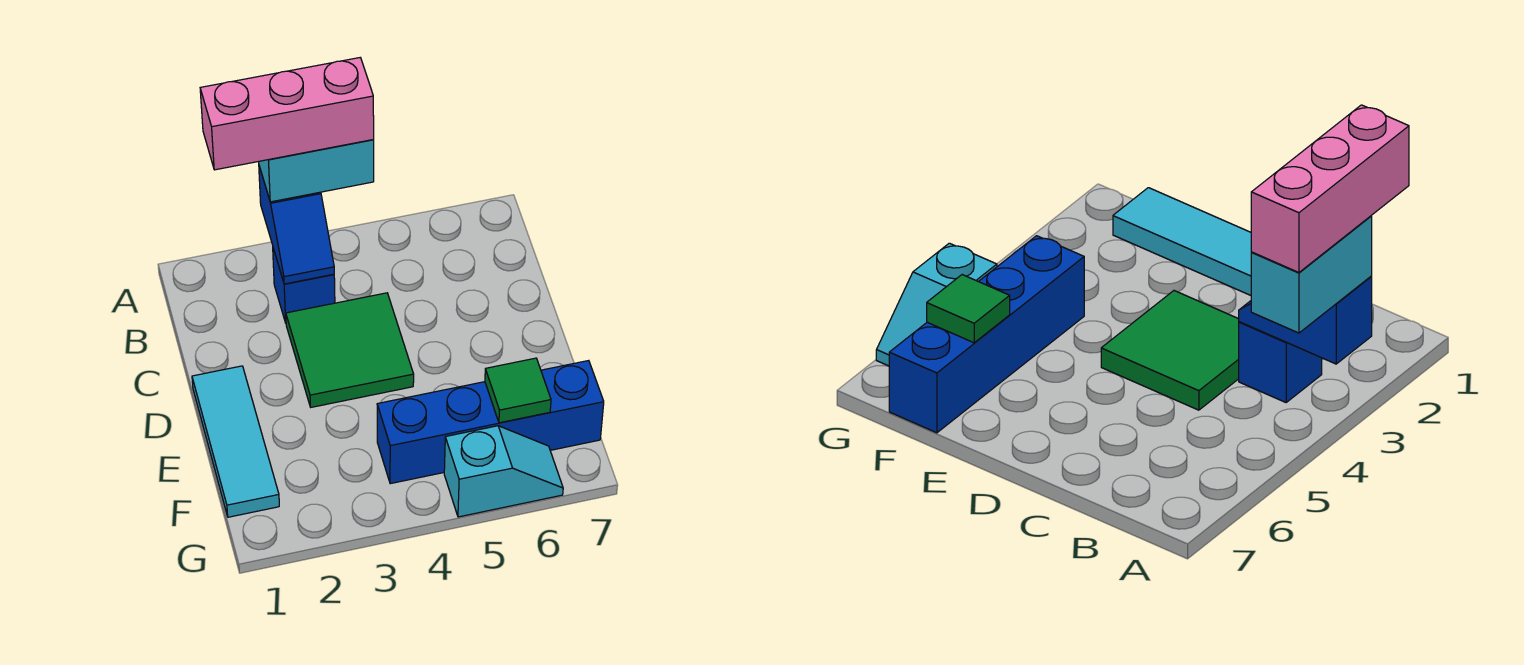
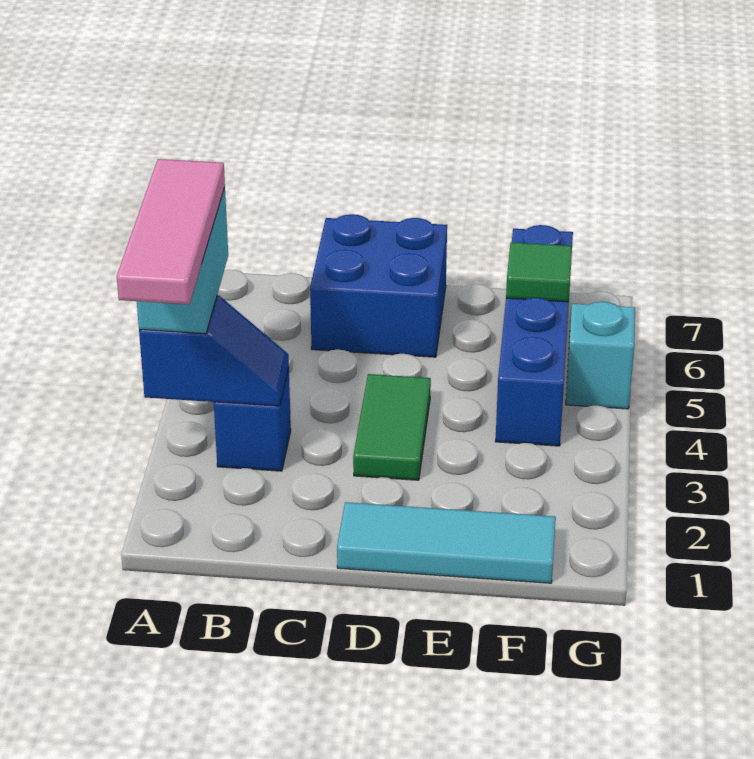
pink brick A2:A4 level 4 -> pink tile A2:A4 level 4
green tile C3:D4 level 1 -> green tile D3:D4 level 1
none -> blue brick C6:D7 level 1

